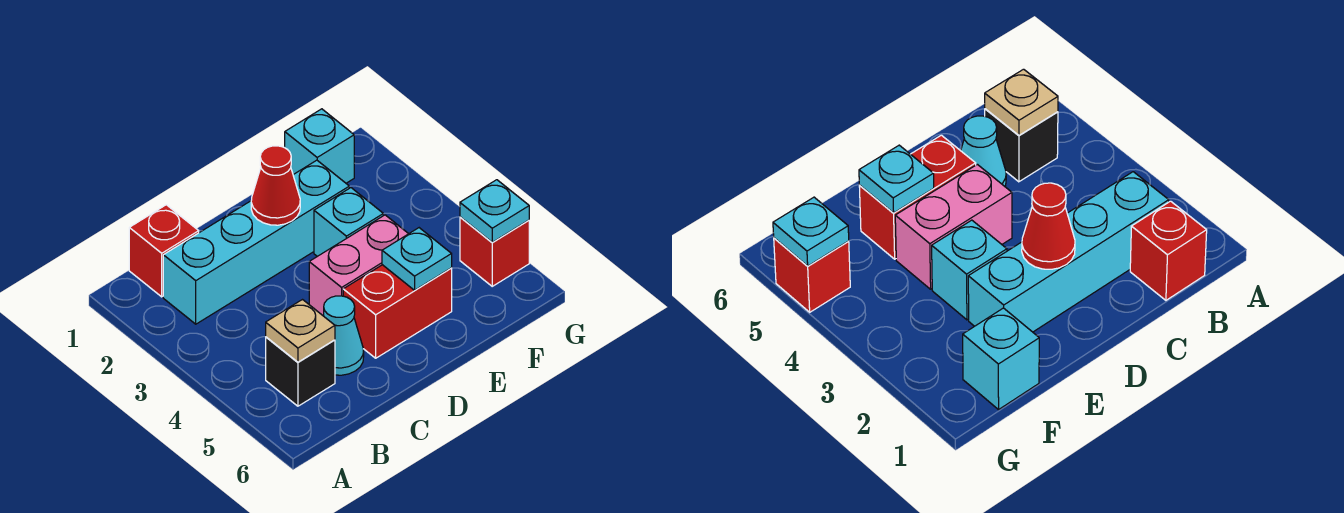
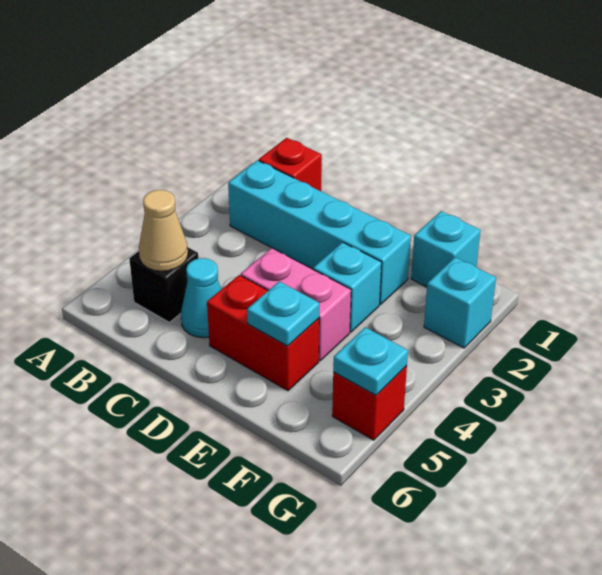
tan plate B5 level 2 -> tan cone B5 level 2
red cone D2 level 2 -> none
none -> cyan brick G2 level 1

